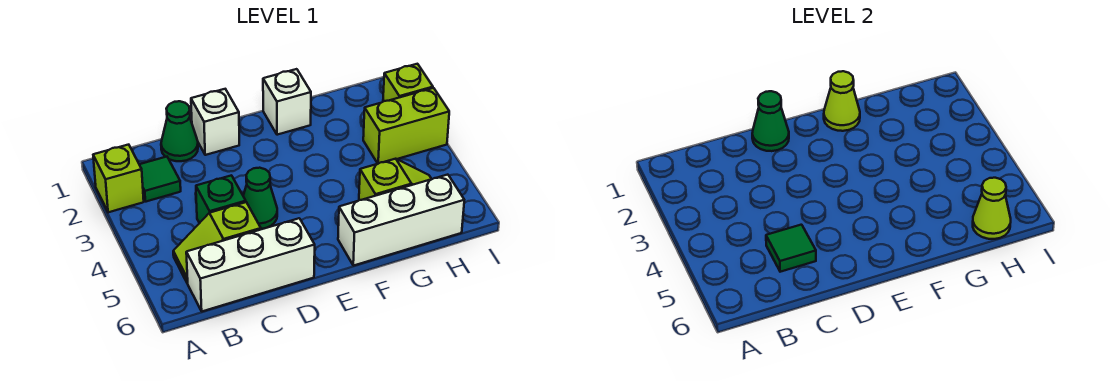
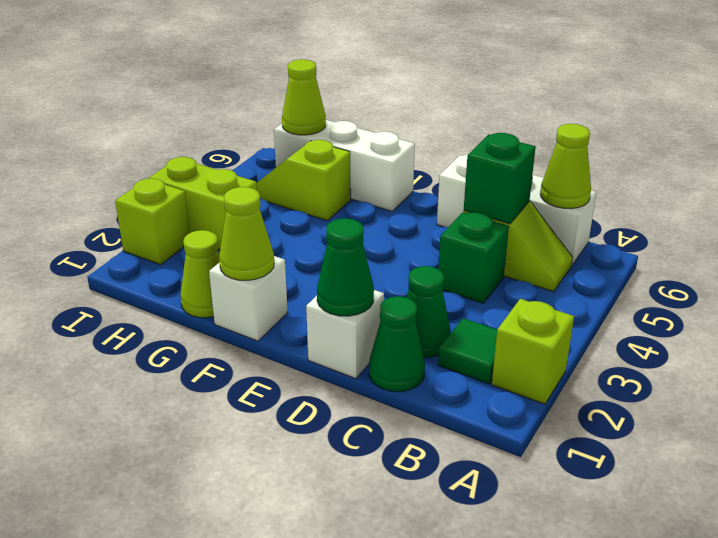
none -> lime cone B6 level 2
green tile C5 level 2 -> green brick C5 level 2
green cone D4 level 1 -> green cone C2 level 1
none -> lime cone G1 level 1

